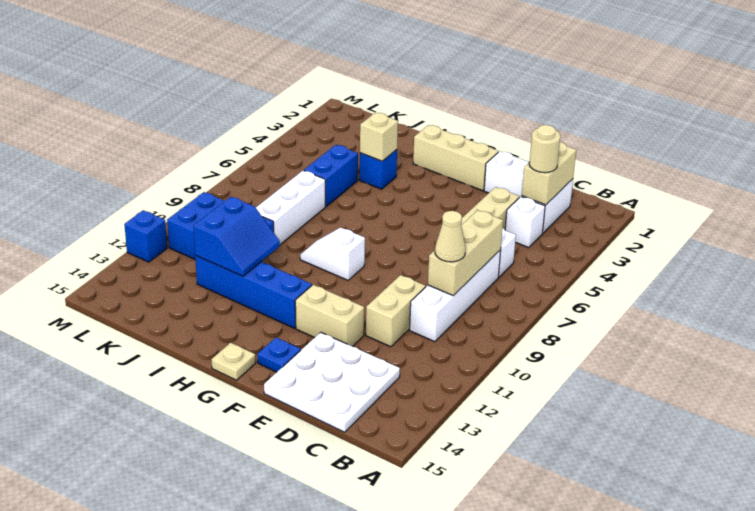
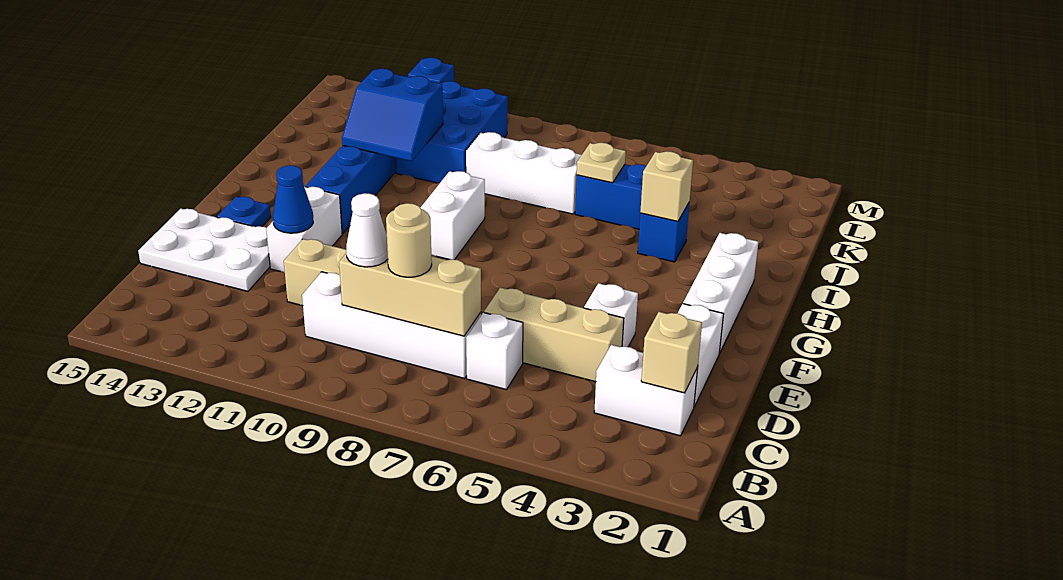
tan brick C2:C3 level 2 -> tan brick C2 level 2
tan round brick C3 level 3 -> tan round brick C8 level 3
white brick C4 level 1 -> white brick E4 level 1
tan cone C9 level 3 -> white cone C9 level 3
white plate C13:E15 level 1 -> white plate D13:E15 level 1
tan brick E12:F12 level 1 -> white brick E12:F12 level 1
none -> blue cone E12 level 2
tan brick F2:H2 level 1 -> white brick F2:H2 level 1
white slope G9:H9 level 1 top G -> white brick G9:H9 level 1
tan plate G15 level 1 -> tan plate J6 level 2

